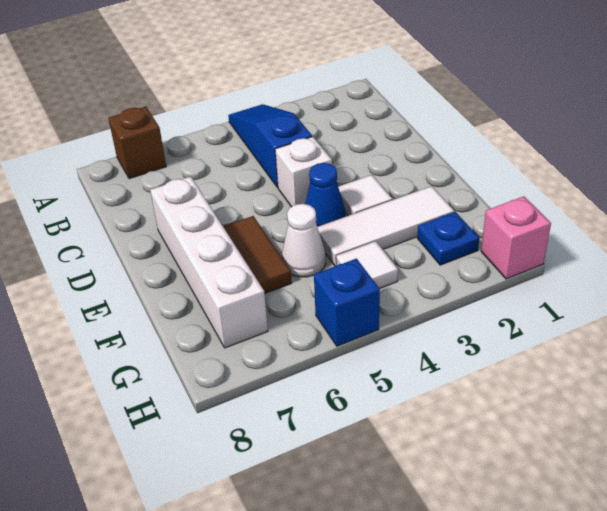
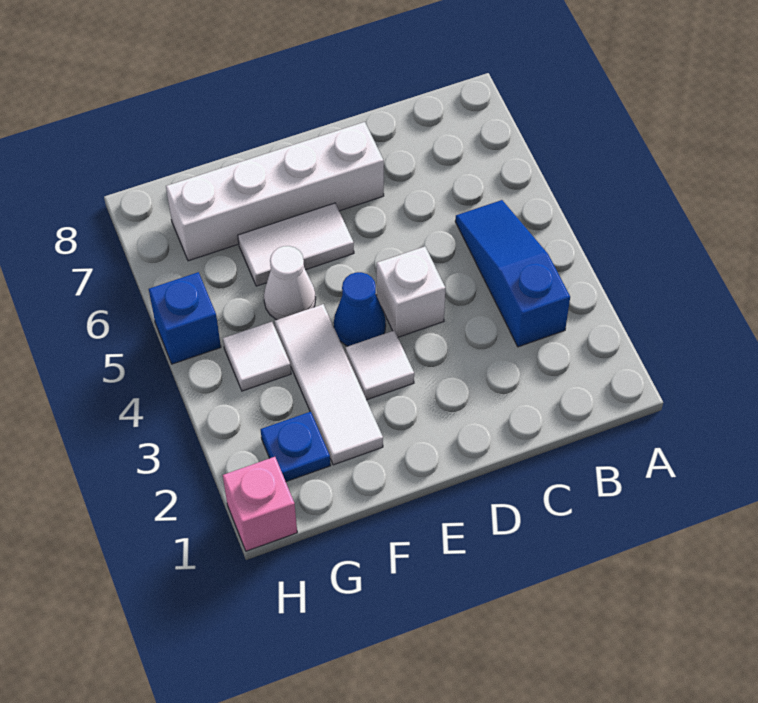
blue slope A4:C4 level 1 top C -> blue slope B3:B5 level 1 top 3
brown brick A7 level 1 -> none
brown tile E6:F6 level 1 -> white tile E6:F6 level 1

